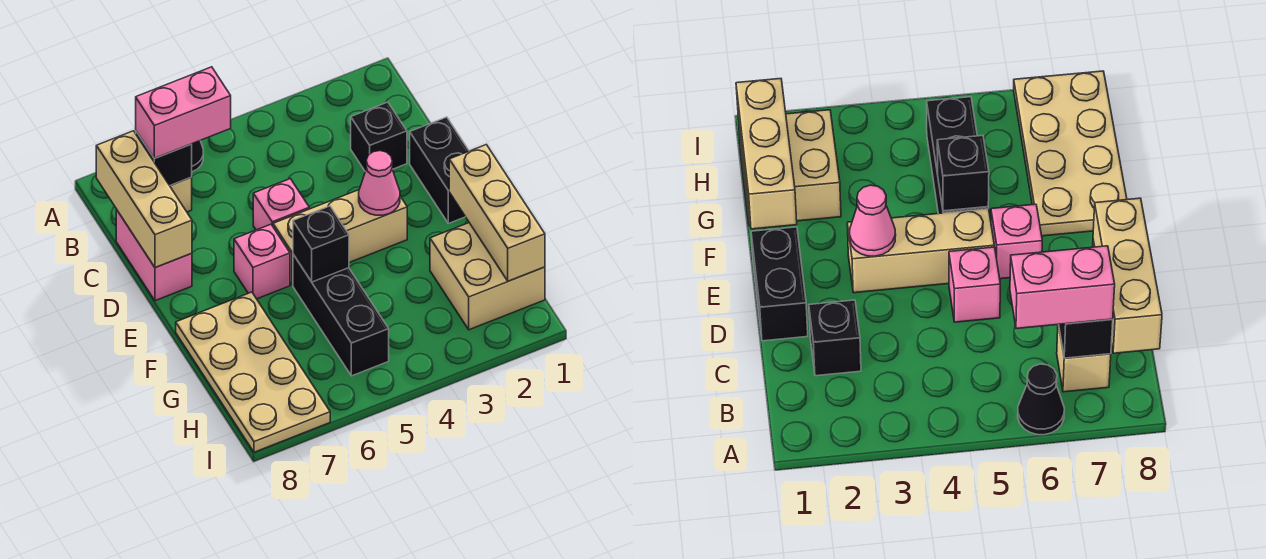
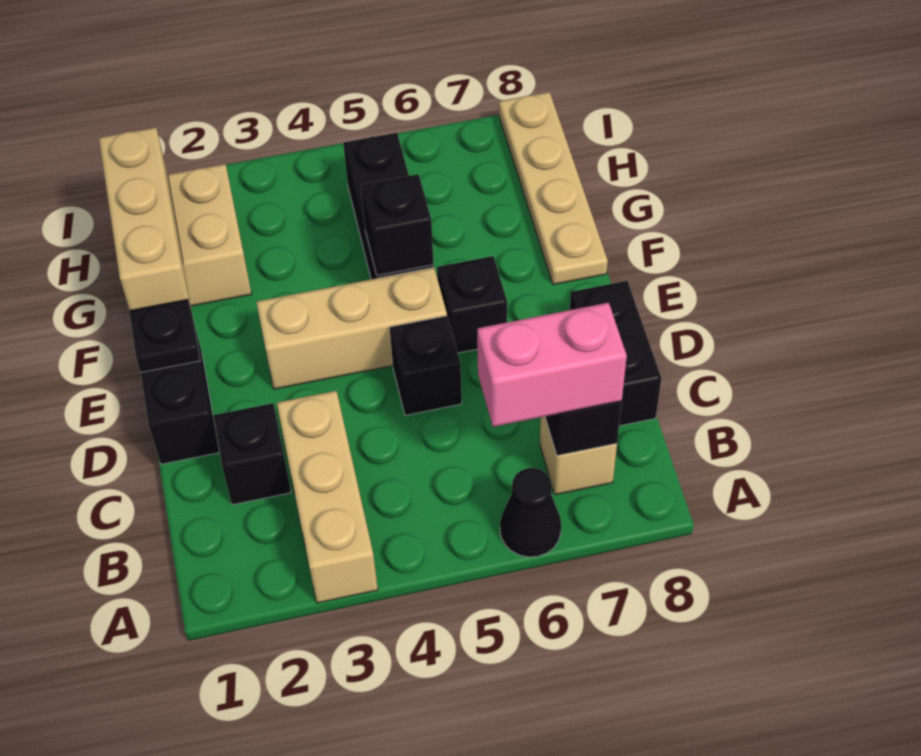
tan brick B8:D8 level 2 -> tan brick A3:C3 level 1
pink brick C8:D8 level 1 -> black brick C8:D8 level 1
pink brick D5 level 1 -> black brick D5 level 1
none -> black plate E1 level 2
pink cone E3 level 2 -> none
pink brick E6 level 1 -> black brick E6 level 1
tan plate F7:I8 level 1 -> tan plate F8:I8 level 1

